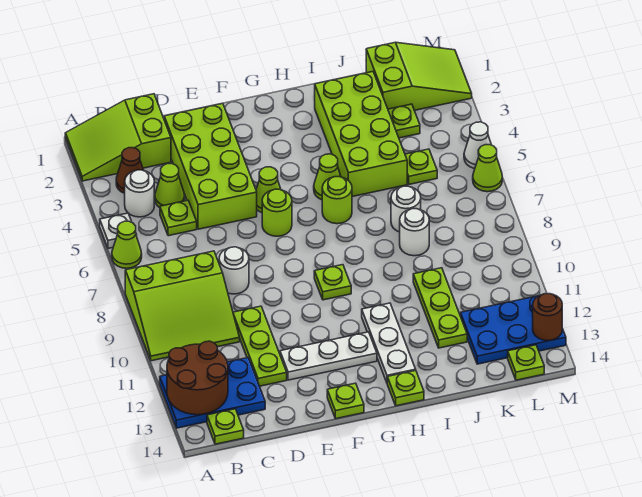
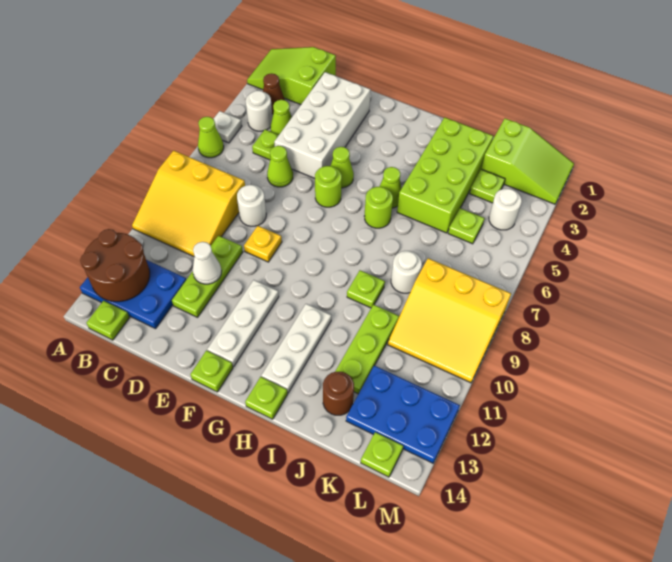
lime slope A8:C10 level 1 top 8 -> yellow slope A8:C10 level 1 top 8
lime brick D2:E5 level 1 -> white brick D2:E5 level 1
none -> yellow plate E9 level 1
white plate E12:G12 level 1 -> white plate F11:F13 level 1
lime plate G9 level 1 -> lime plate I9 level 1
white round brick J7 level 1 -> white round brick L4 level 1
none -> yellow slope K8:M10 level 1 top 8
white cone M5 level 1 -> white cone D11 level 2
lime cone M6 level 1 -> lime cone D6 level 1
brown round brick M13 level 2 -> brown round brick J13 level 1

